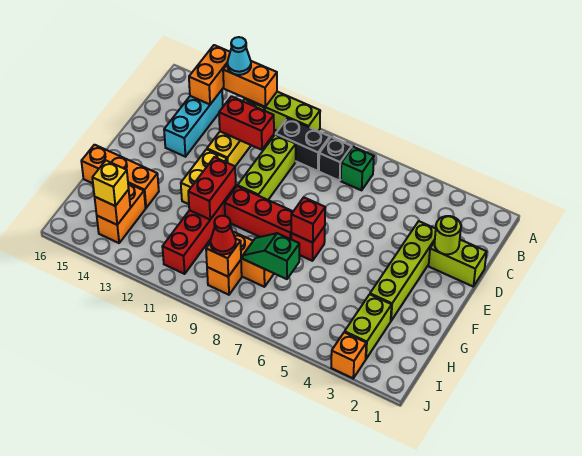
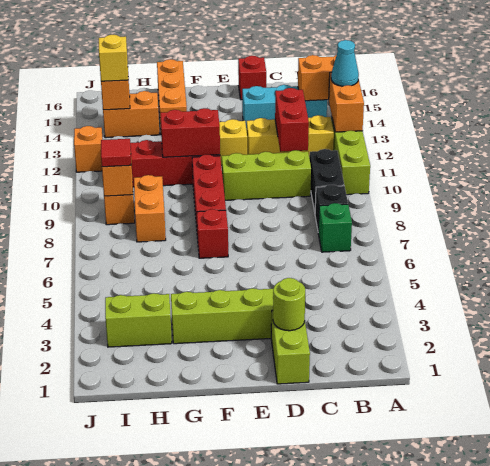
red brick F7 level 2 -> red brick D16 level 1
green slope H7:H8 level 2 top 7 -> none
red cone I9 level 3 -> red tile I9 level 3
orange brick J3 level 1 -> orange brick J12 level 1

